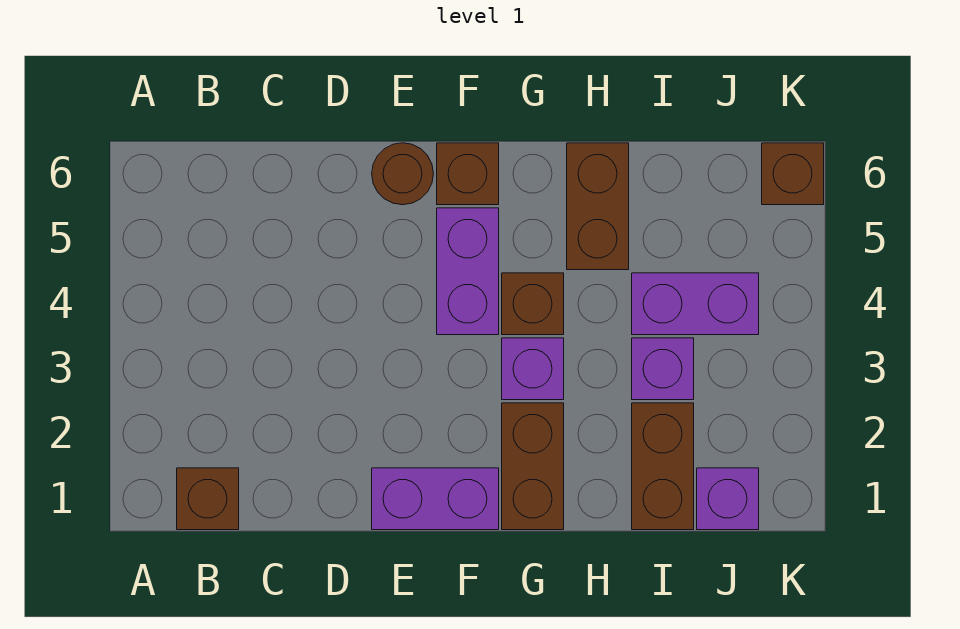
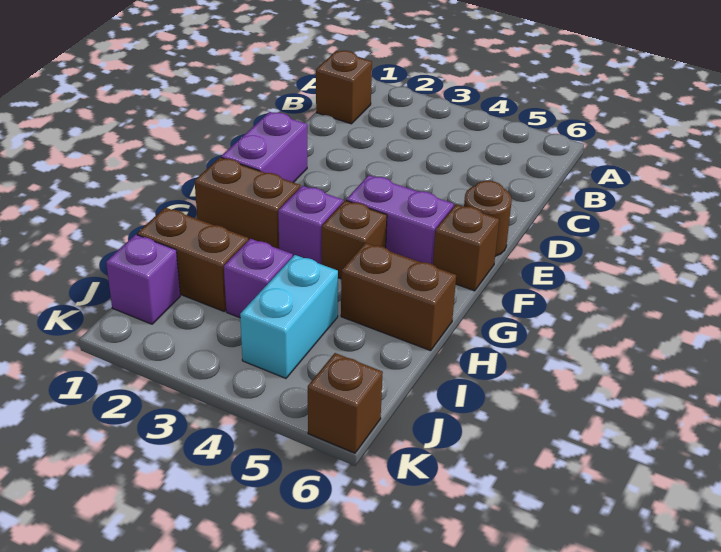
purple brick I4:J4 level 1 -> cyan brick I4:J4 level 1

